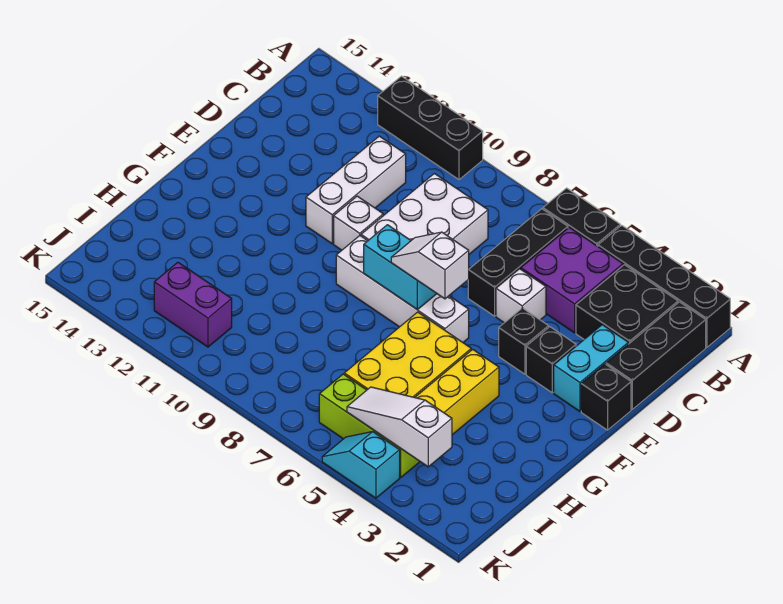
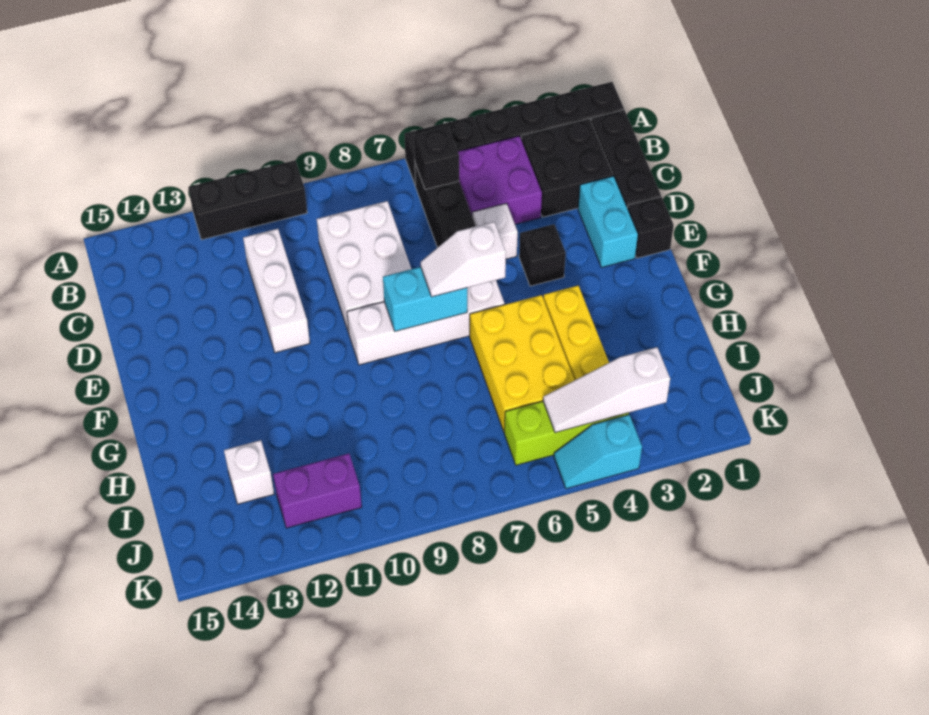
black brick E3 level 1 -> black brick B6 level 2
white brick E10 level 1 -> white brick I13 level 1

